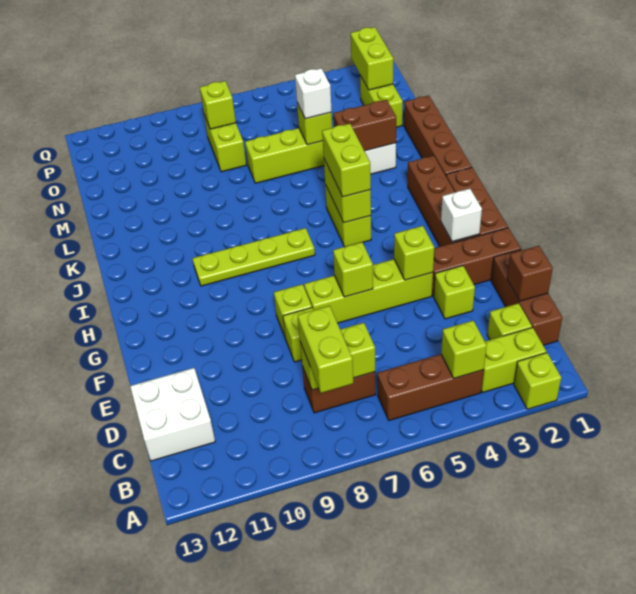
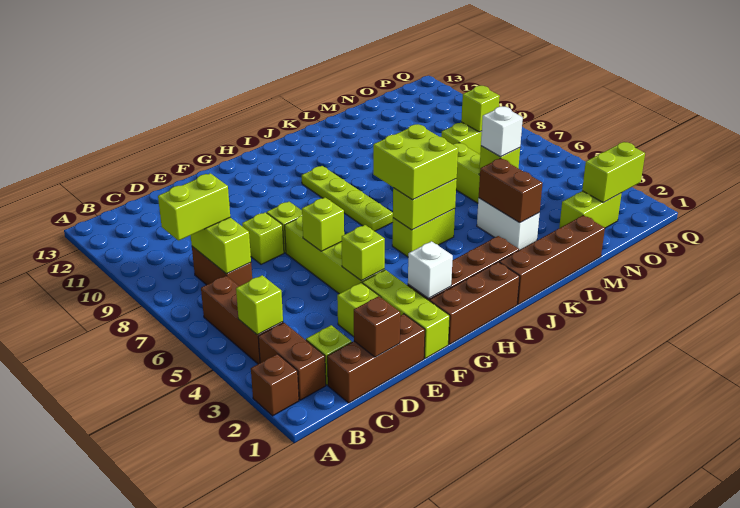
lime brick A2 level 1 -> brown brick A2 level 1
lime brick B2:B3 level 1 -> brown brick B2:B3 level 1
white brick C12:D13 level 1 -> none
brown brick F1:F3 level 1 -> lime brick F1:F3 level 1
lime brick I5:J5 level 3 -> lime brick I5:J6 level 3

